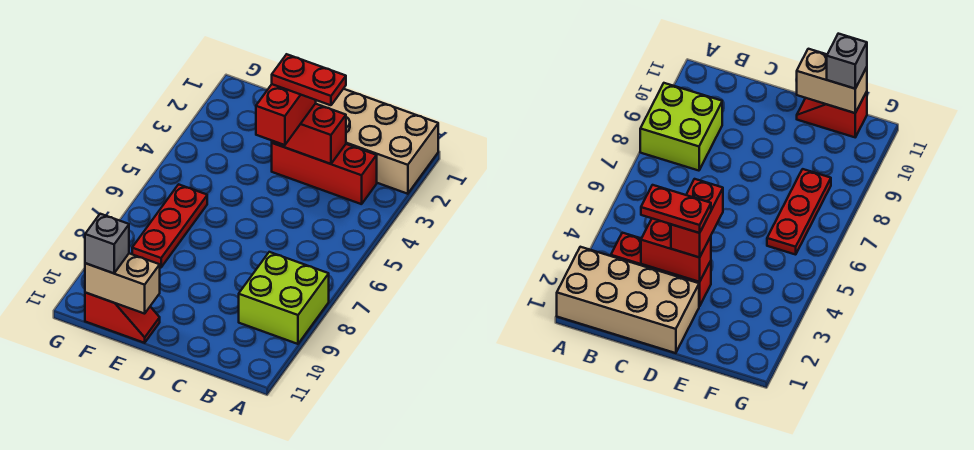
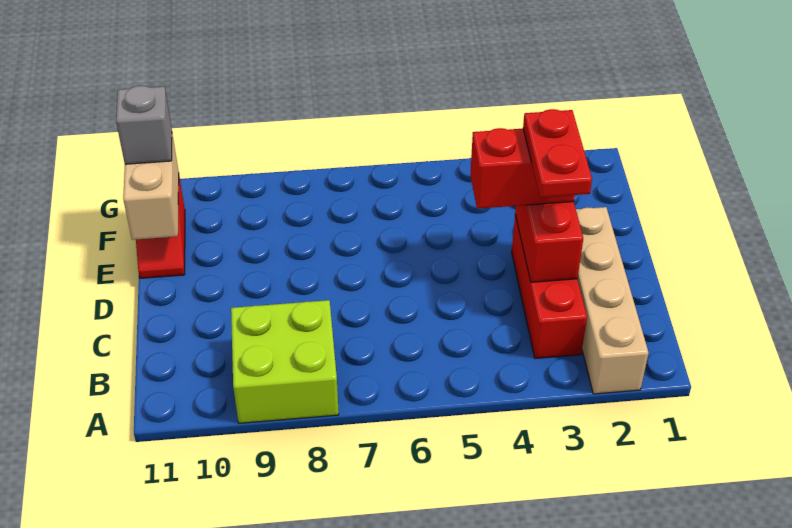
tan brick A1:D2 level 1 -> tan brick A2:D2 level 1
red plate F6:F8 level 1 -> none

